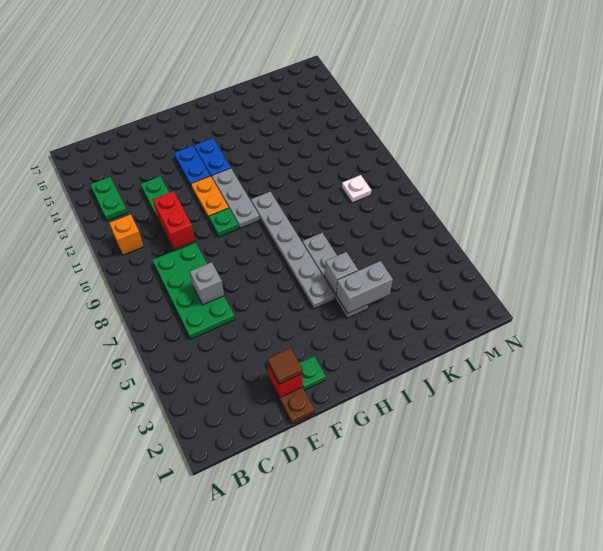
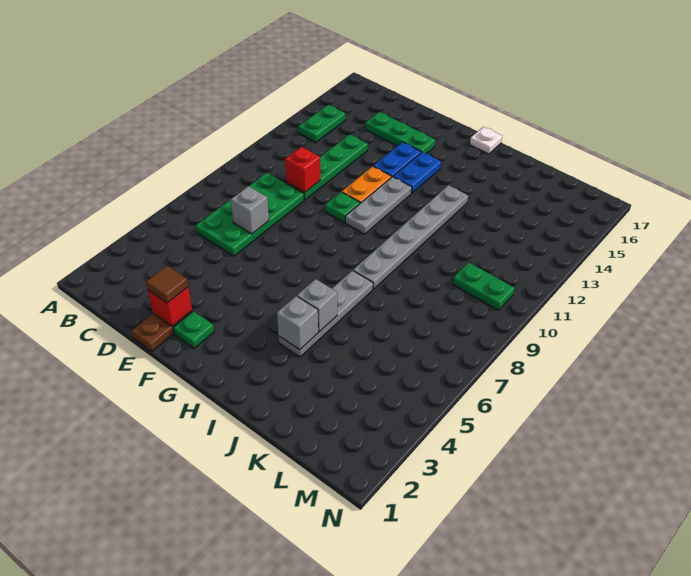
orange brick B11 level 1 -> none
red brick D10:D11 level 2 -> red brick D10 level 2
none -> green plate D15:F15 level 1
grey plate H5:H10 level 1 -> grey plate I8:I13 level 1
grey brick I4:J4 level 2 -> grey brick I4 level 2
white plate L9 level 1 -> white plate H17 level 1
none -> green plate L10:M10 level 1

